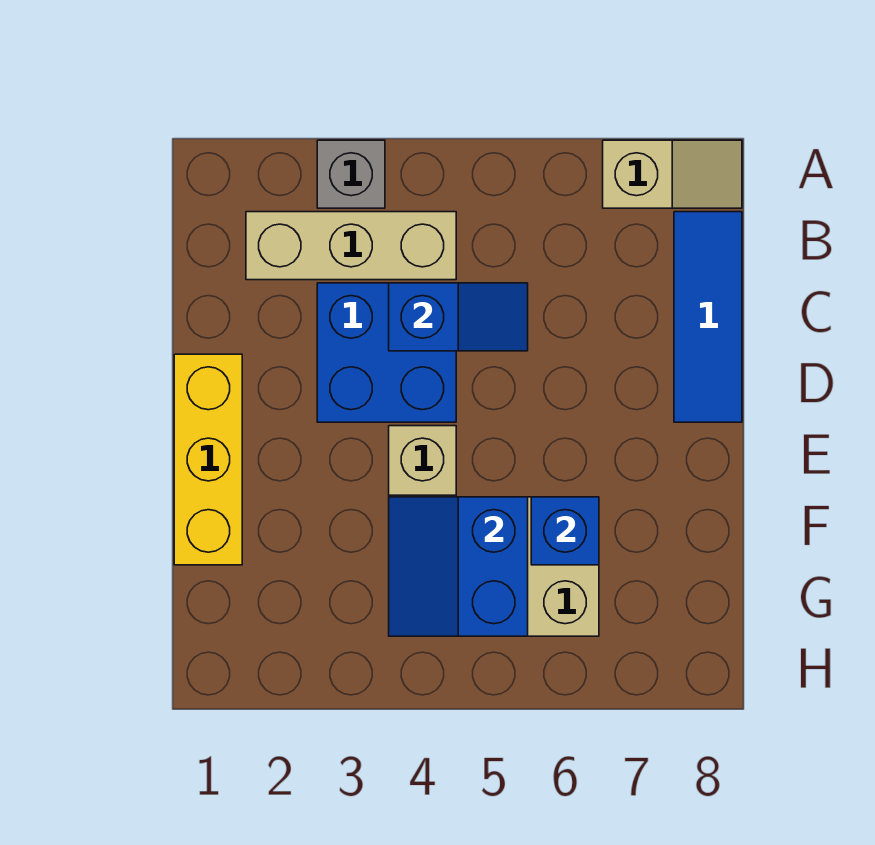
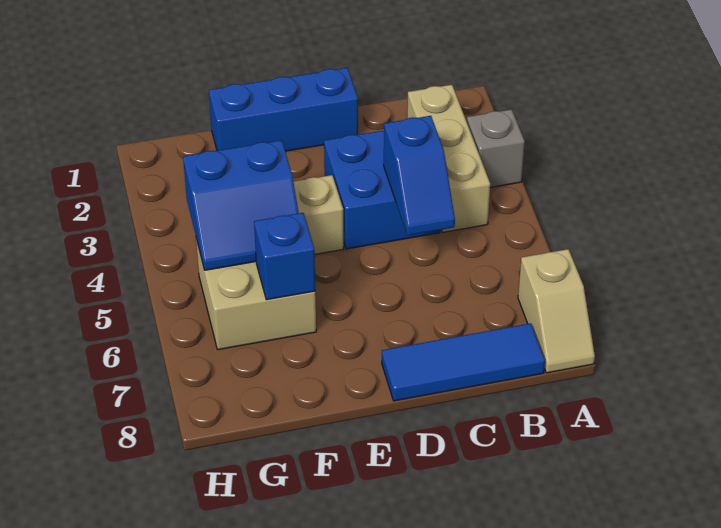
yellow brick D1:F1 level 1 -> blue brick D1:F1 level 1
blue slope F4:G5 level 2 top 5 -> blue slope F4:G5 level 2 top 4

